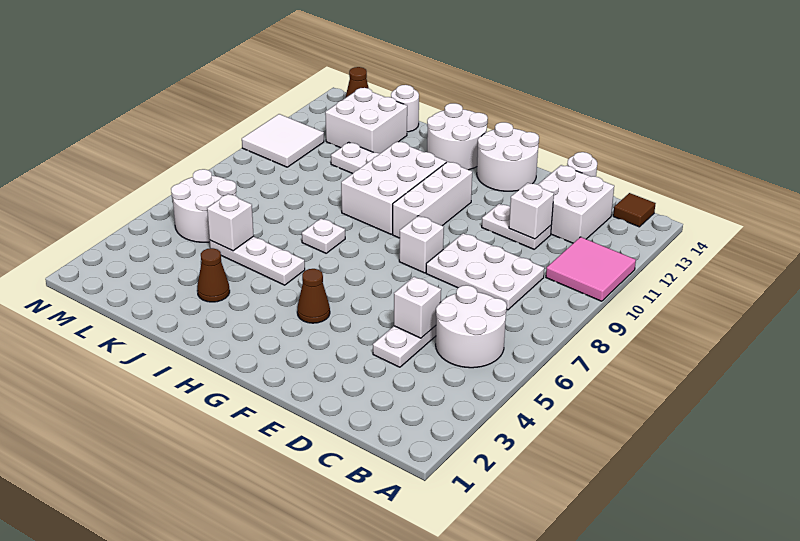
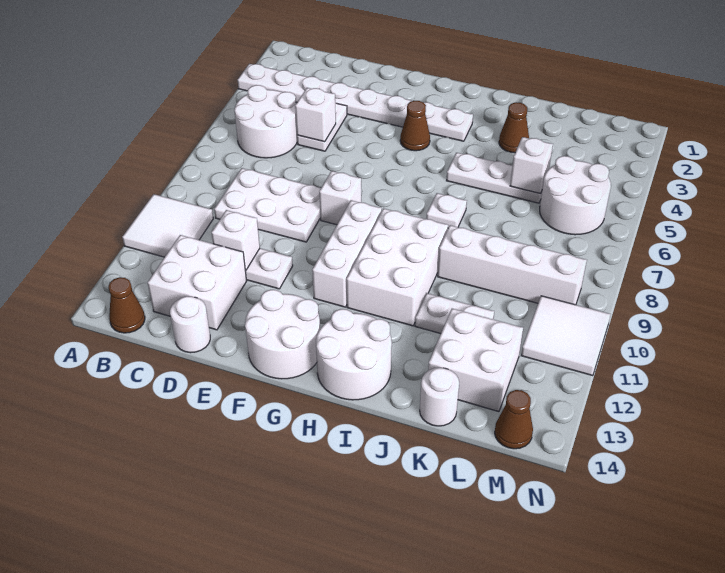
none -> white plate A3:H3 level 1
pink tile A10:B11 level 1 -> white tile A10:B11 level 1
brown tile B14 level 1 -> brown cone B14 level 1
none -> white brick J9:M9 level 1

